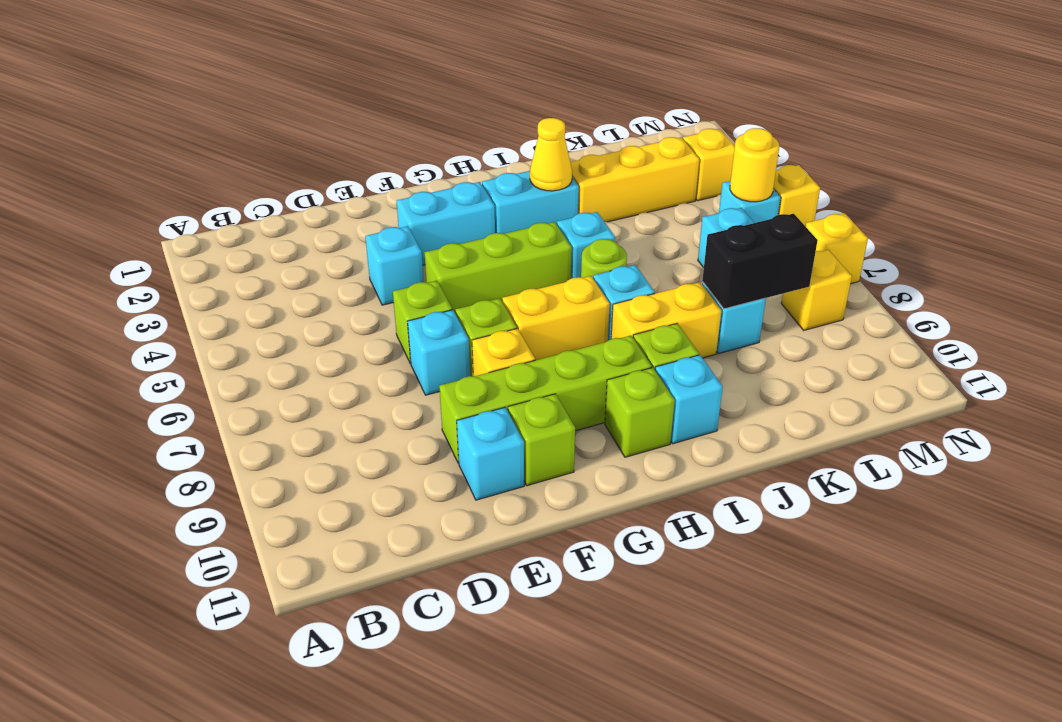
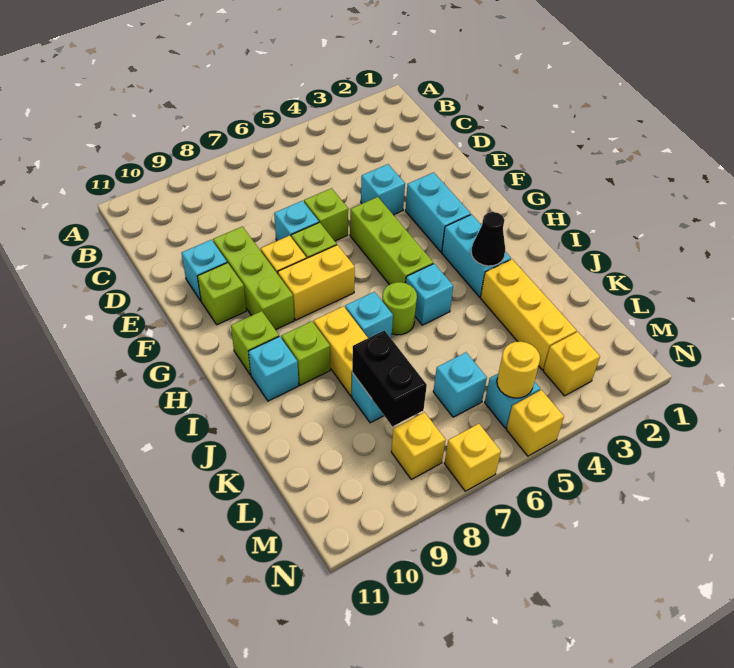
lime brick E9:H9 level 1 -> lime brick E9:G9 level 1
yellow brick G7:H7 level 1 -> yellow brick G7:G8 level 1
yellow cone I3 level 2 -> black cone I3 level 2

